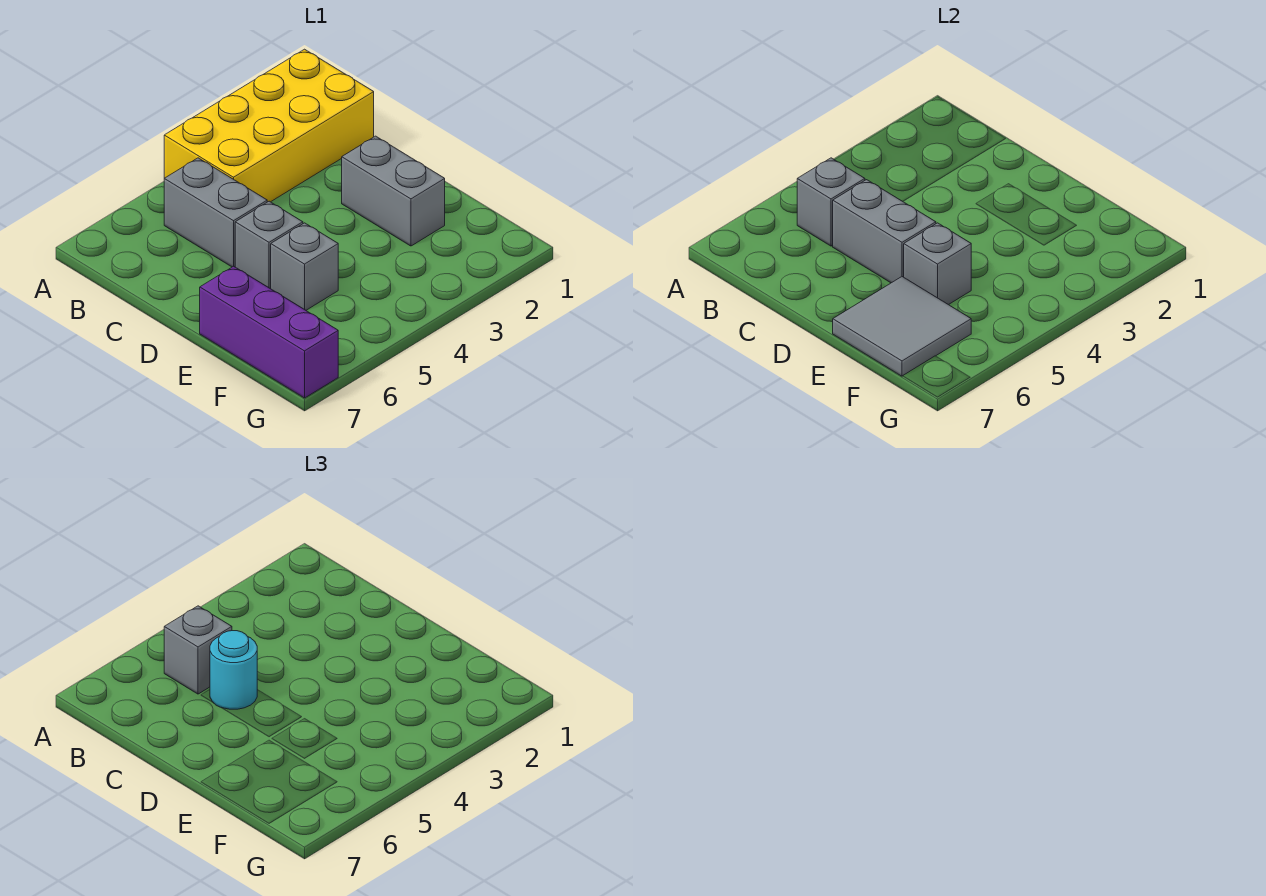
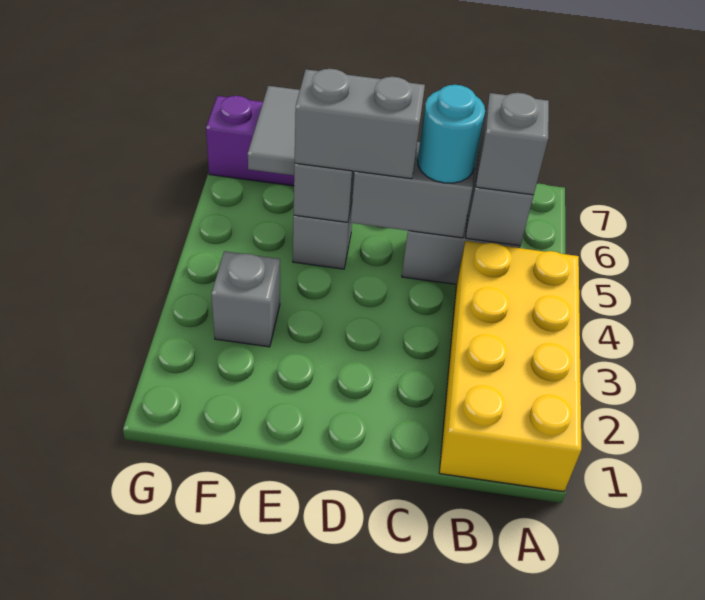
grey brick D2:E2 level 1 -> grey brick D5:E5 level 3
grey brick D5 level 1 -> grey brick F3 level 1

